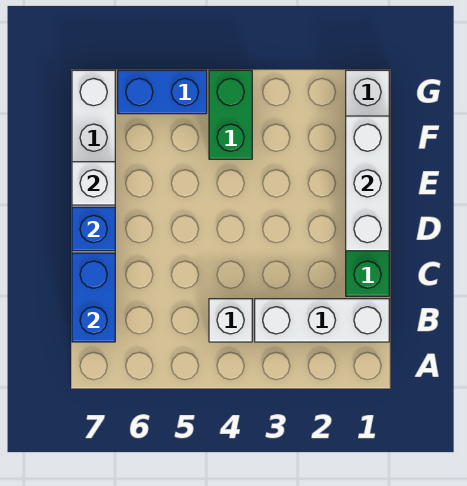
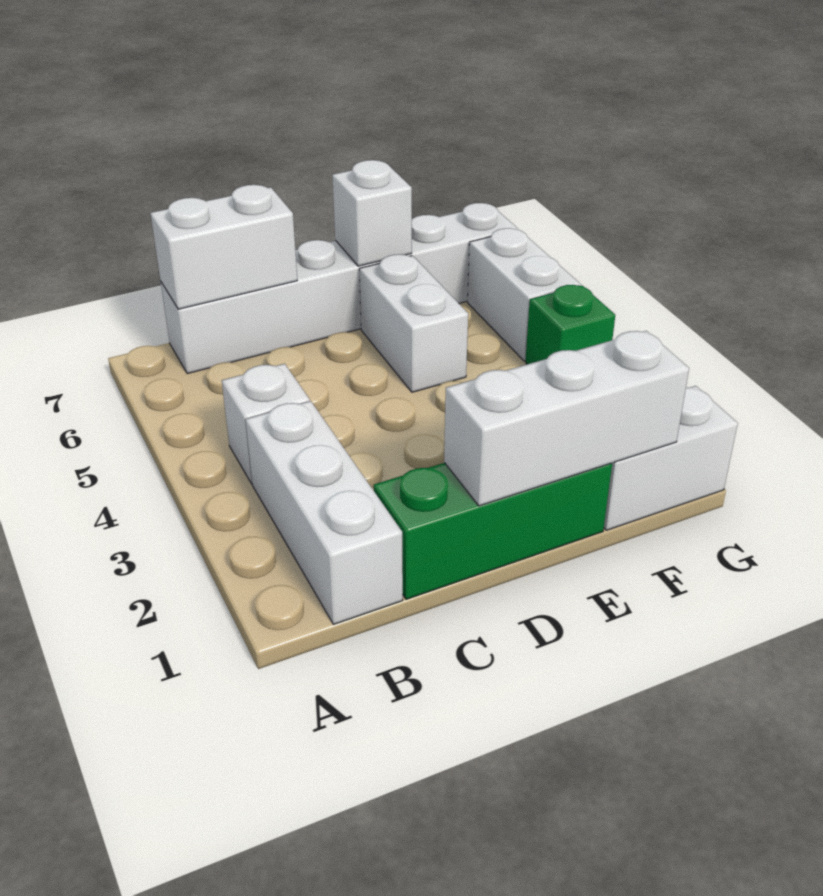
blue brick B7:C7 level 2 -> white brick B7:C7 level 2
blue brick D7 level 2 -> none
none -> white brick E5:E6 level 1
green brick F4:G4 level 1 -> green brick G4 level 1
blue brick G5:G6 level 1 -> white brick G5:G6 level 1

